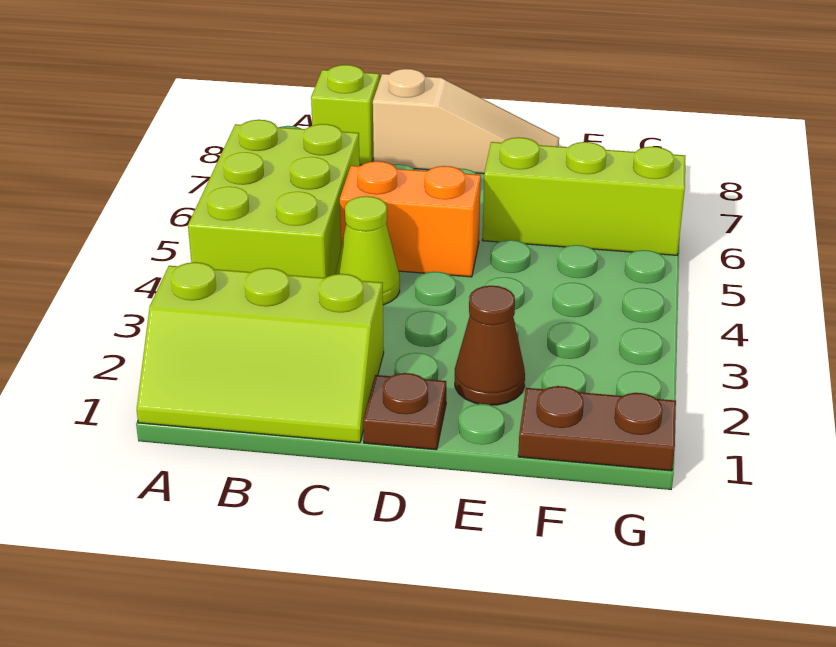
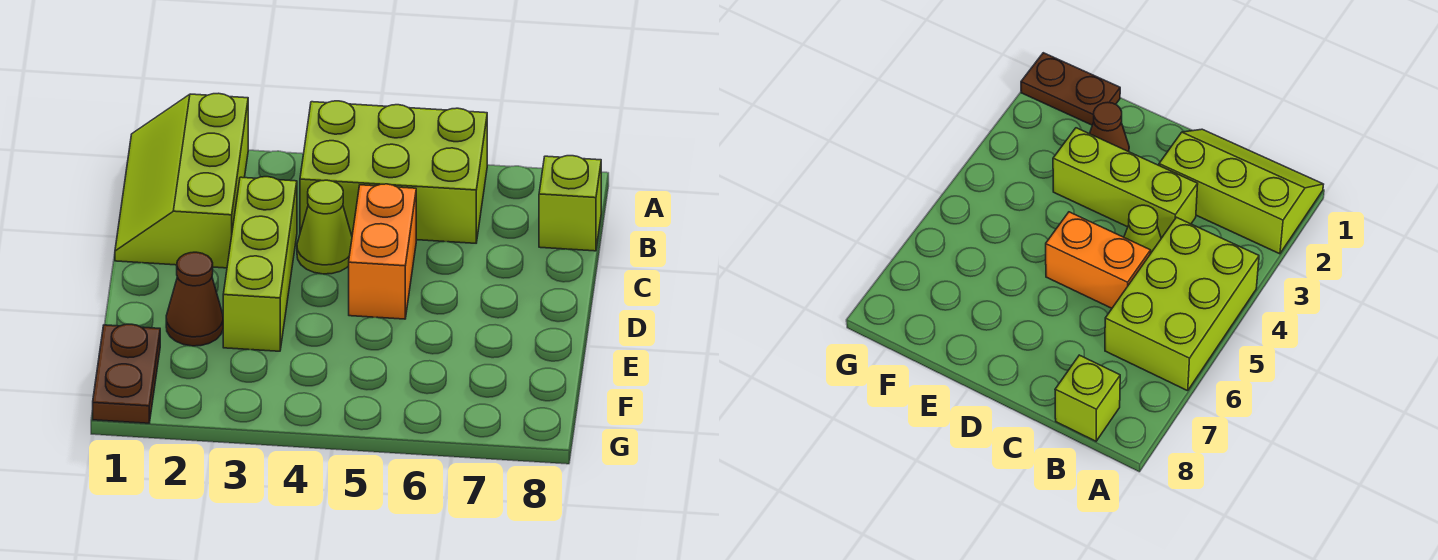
tan slope C8:E8 level 1 top C -> none
brown plate D1 level 1 -> none
lime brick E6:G6 level 1 -> lime brick C3:E3 level 1

